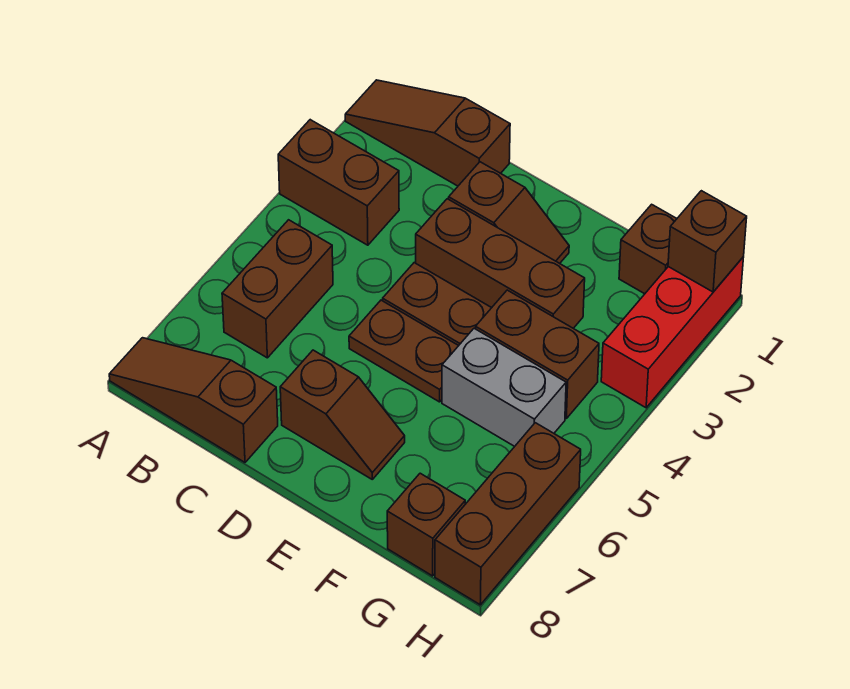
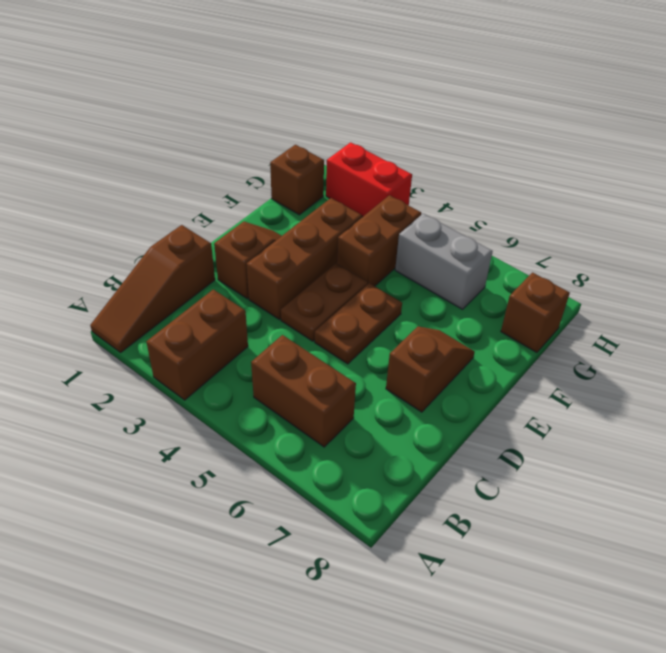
brown slope A8:C8 level 1 top C -> none
grey brick F5:G5 level 1 -> grey brick G5:G6 level 1
red brick H1:H3 level 1 -> red brick H2:H3 level 1
brown brick H1 level 2 -> none
brown brick H6:H8 level 1 -> none

